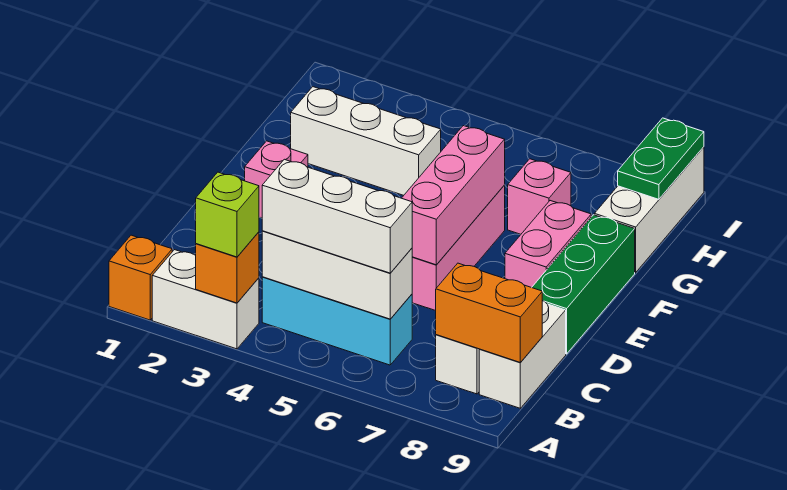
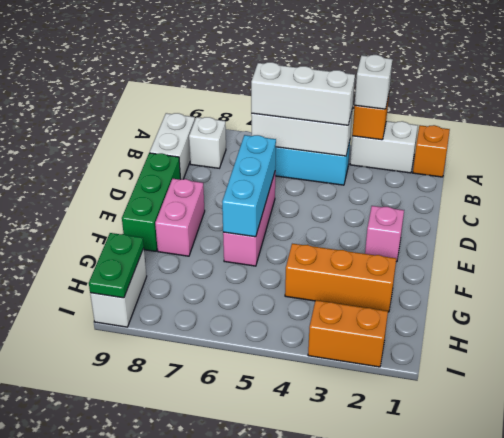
lime brick A3 level 3 -> white brick A3 level 3
orange brick B8:B9 level 2 -> orange brick I2:I3 level 1
pink brick D6:F6 level 2 -> cyan brick D6:F6 level 2
white brick G2:G4 level 1 -> orange brick G2:G4 level 1
pink brick G7 level 1 -> none
white brick G9:I9 level 1 -> white brick H9:I9 level 1

